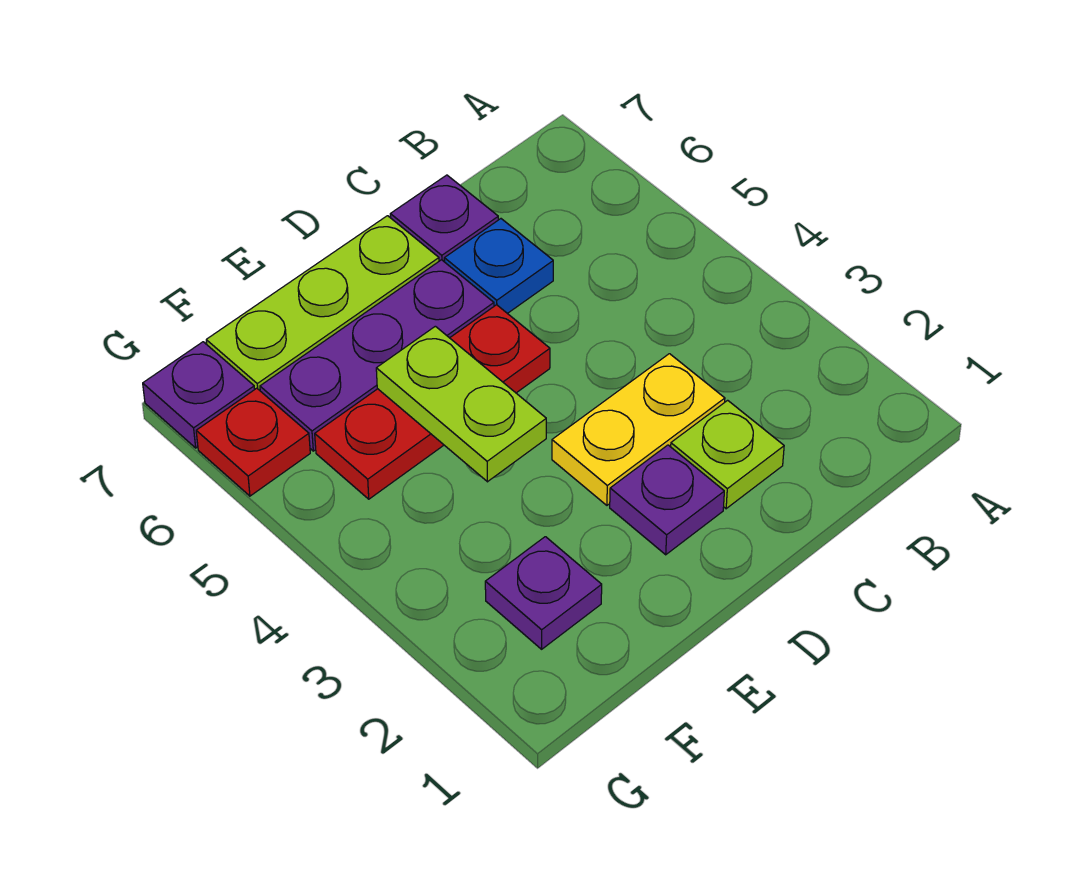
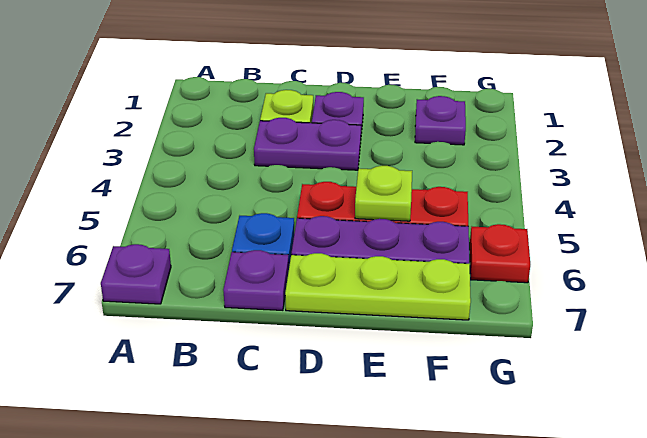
yellow plate C3:D3 level 1 -> purple plate C3:D3 level 1
lime plate E4:E5 level 2 -> lime plate E5 level 2
purple plate G7 level 1 -> purple plate A7 level 1

